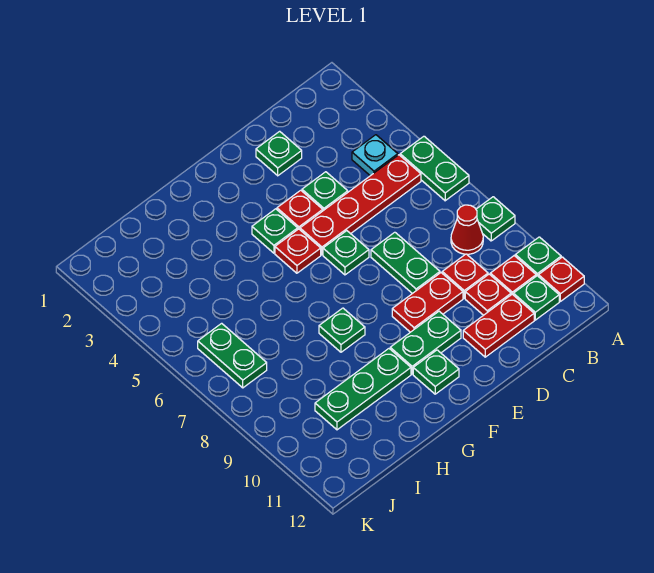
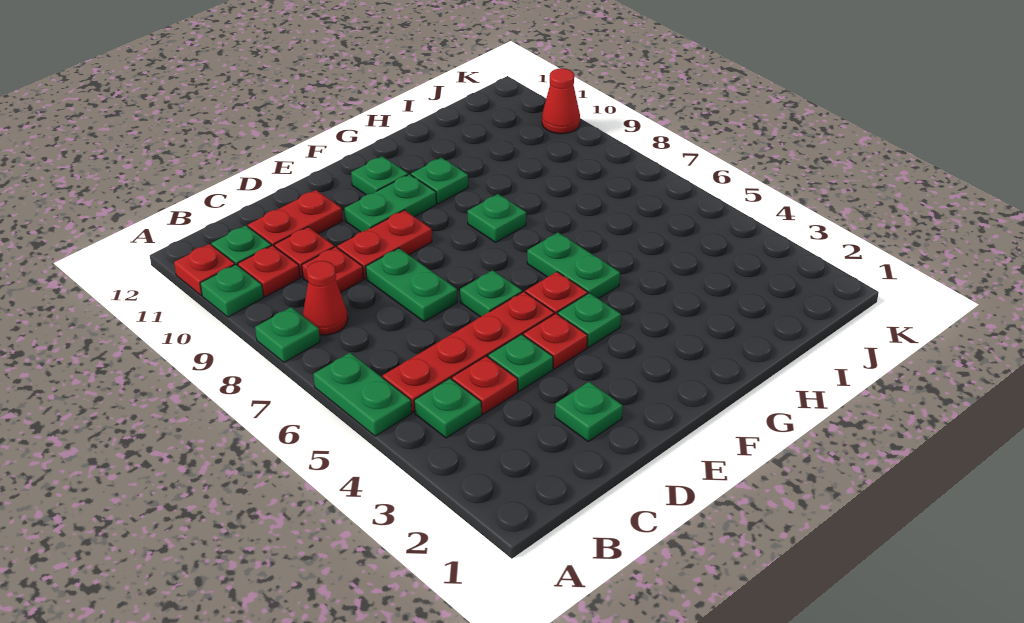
cyan plate B4 level 1 -> green plate B4 level 1
none -> red plate C4 level 1
green plate G10:I10 level 1 -> green plate G10 level 1
green plate J6:J7 level 1 -> green plate G5:G6 level 1
none -> red cone K10 level 1

